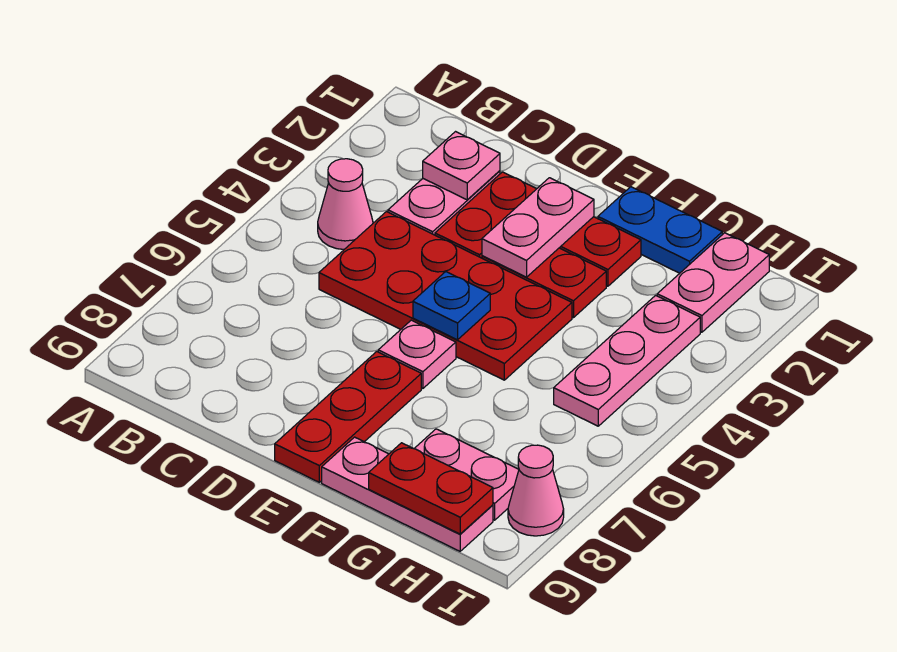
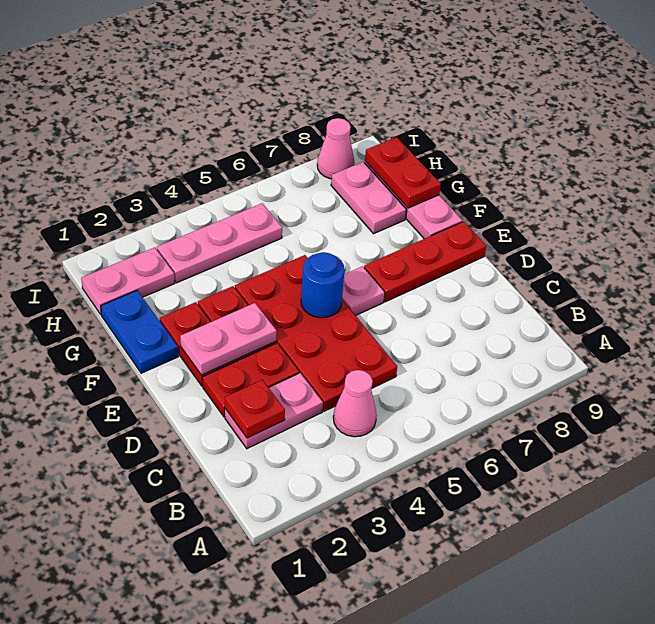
pink plate C2 level 2 -> red plate C2 level 2
blue plate E5 level 2 -> blue round brick E5 level 2

